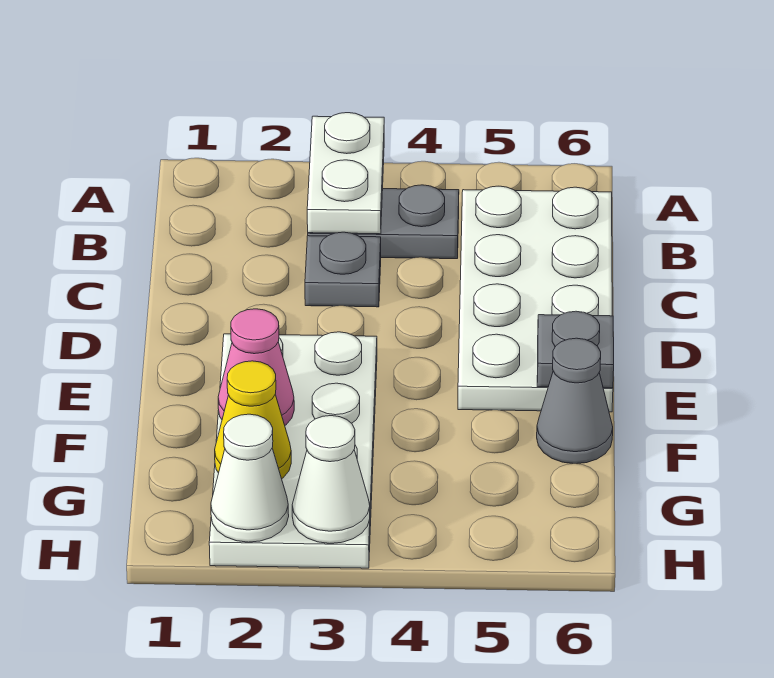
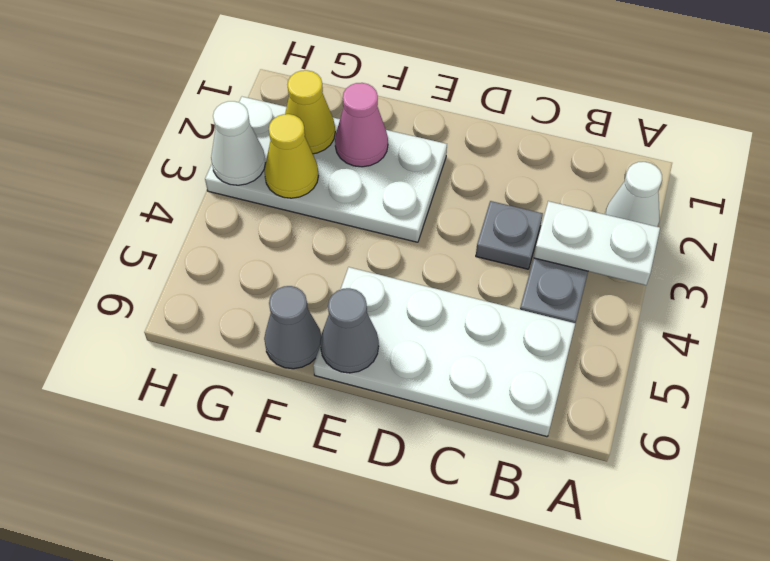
grey plate E6 level 2 -> grey cone E6 level 2
none -> yellow cone G3 level 2
white cone H2 level 2 -> white cone A2 level 1

